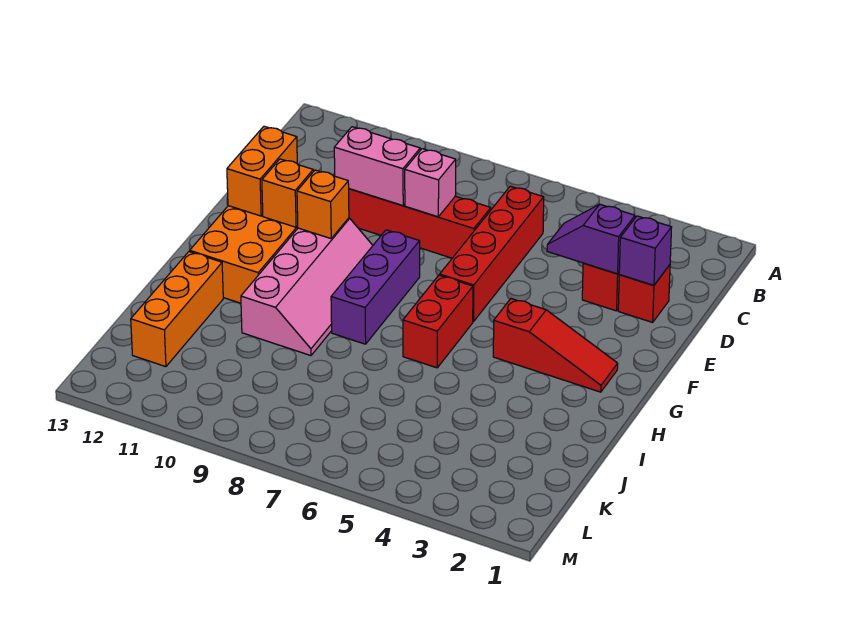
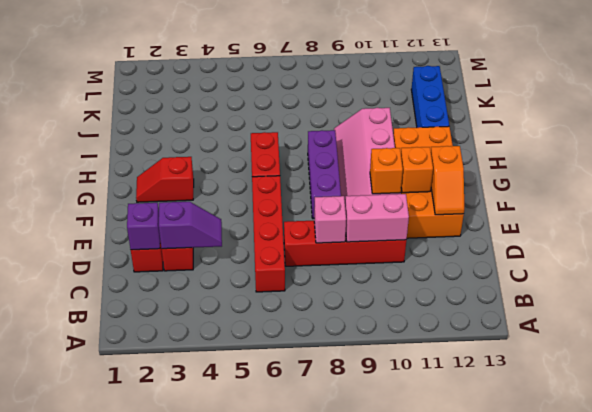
orange brick E12:F12 level 2 -> orange slope E12:F12 level 2 top F
red slope G2:G4 level 1 top 4 -> red slope G2:G3 level 1 top 3
orange brick I12:K12 level 1 -> blue brick I12:K12 level 1

